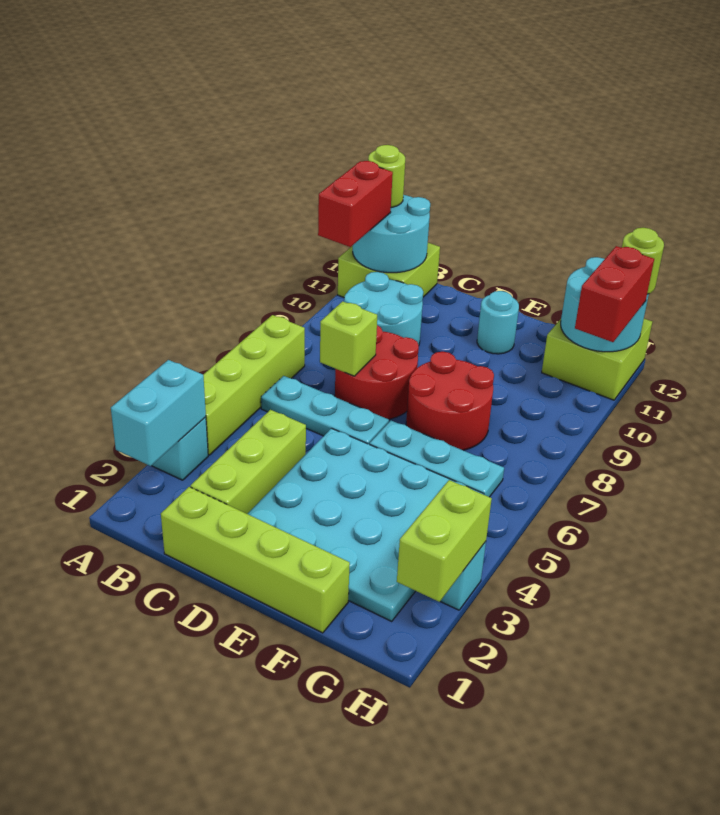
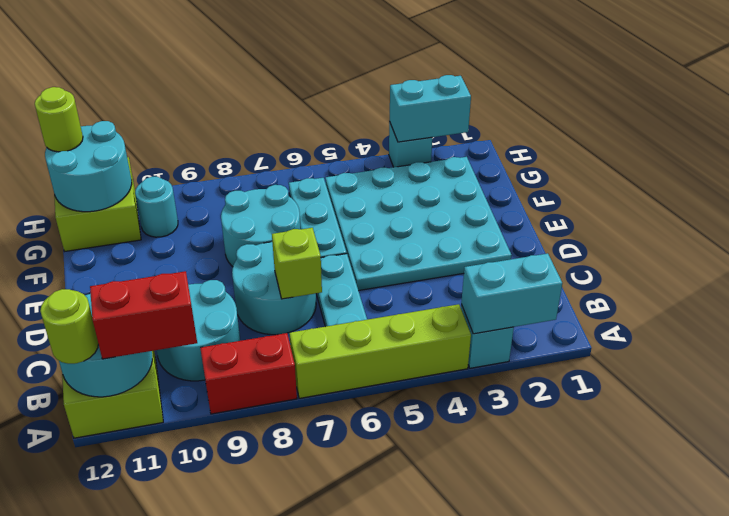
lime brick C1:F1 level 1 -> none
lime brick C2:C4 level 1 -> none
red round brick C7:D8 level 1 -> cyan round brick C7:D8 level 1
red round brick E7:F8 level 1 -> cyan round brick E7:F8 level 1
cyan round brick E11 level 1 -> cyan round brick G10 level 1
lime brick H2:H3 level 2 -> cyan brick H2:H3 level 2
red brick H10:H11 level 3 -> red brick A8:A9 level 1

